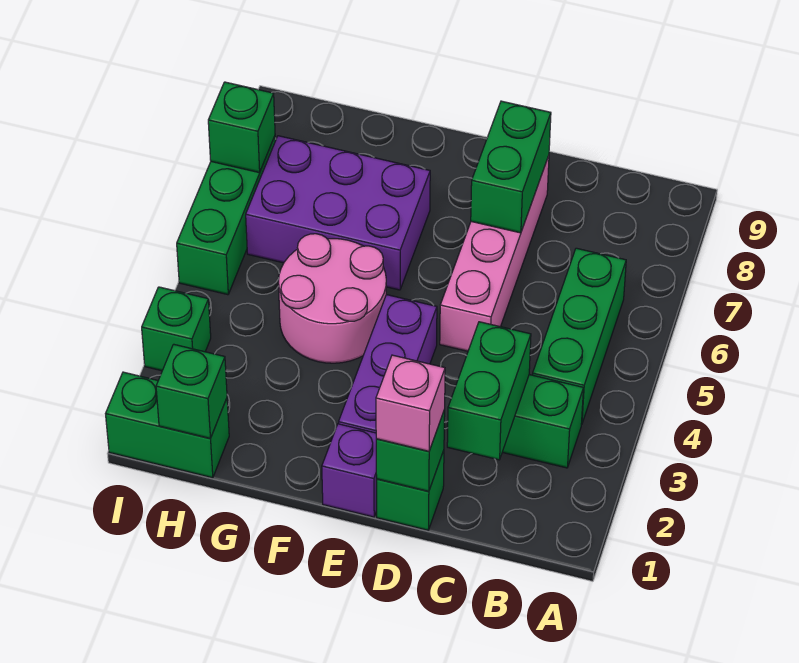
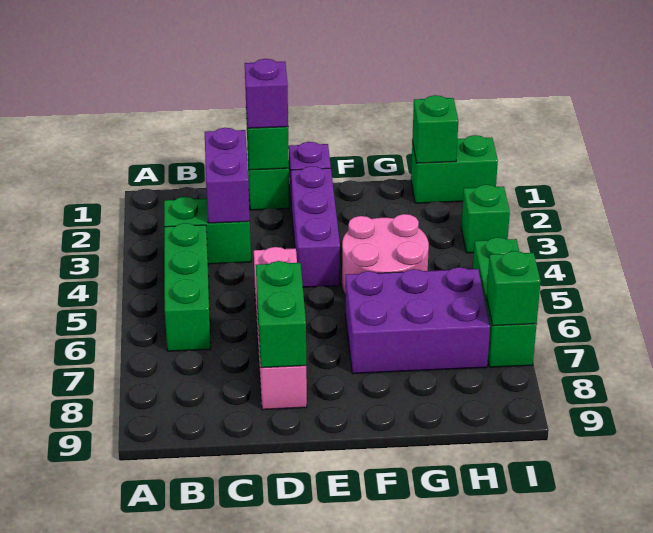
green brick C2:C3 level 2 -> purple brick C2:C3 level 2
pink brick D1 level 3 -> purple brick D1 level 3

